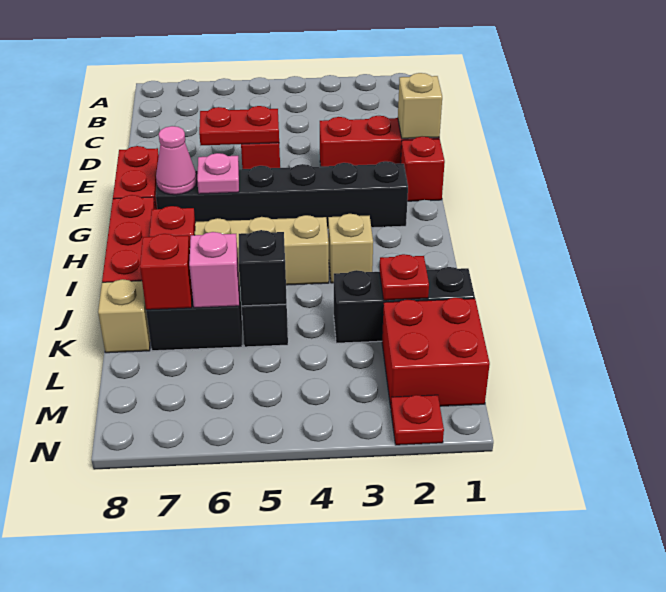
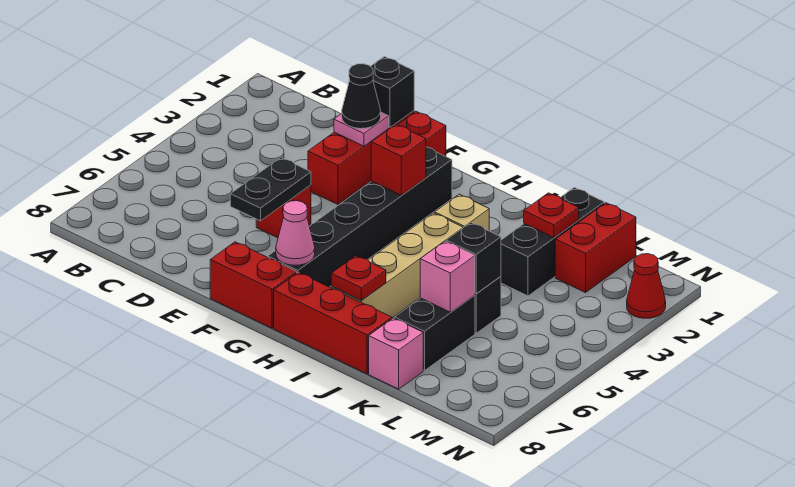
tan brick E1 level 2 -> black brick E1 level 2
none -> black cone E2 level 3
red plate E5:E6 level 2 -> black plate E5:E6 level 2
pink plate G6 level 2 -> pink plate E2 level 2
red brick K7 level 2 -> red brick G3 level 2
tan brick K8 level 1 -> pink brick K8 level 1
red brick L1:M2 level 1 -> red brick L1:L2 level 1
red plate N2 level 1 -> red cone N2 level 1

